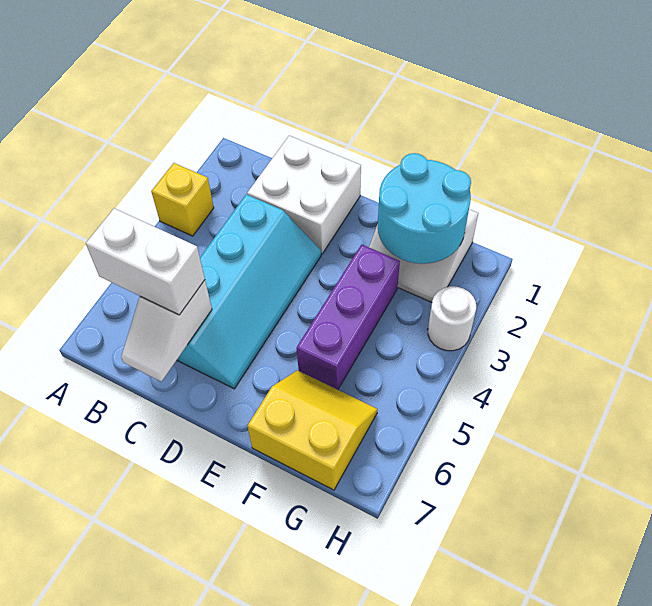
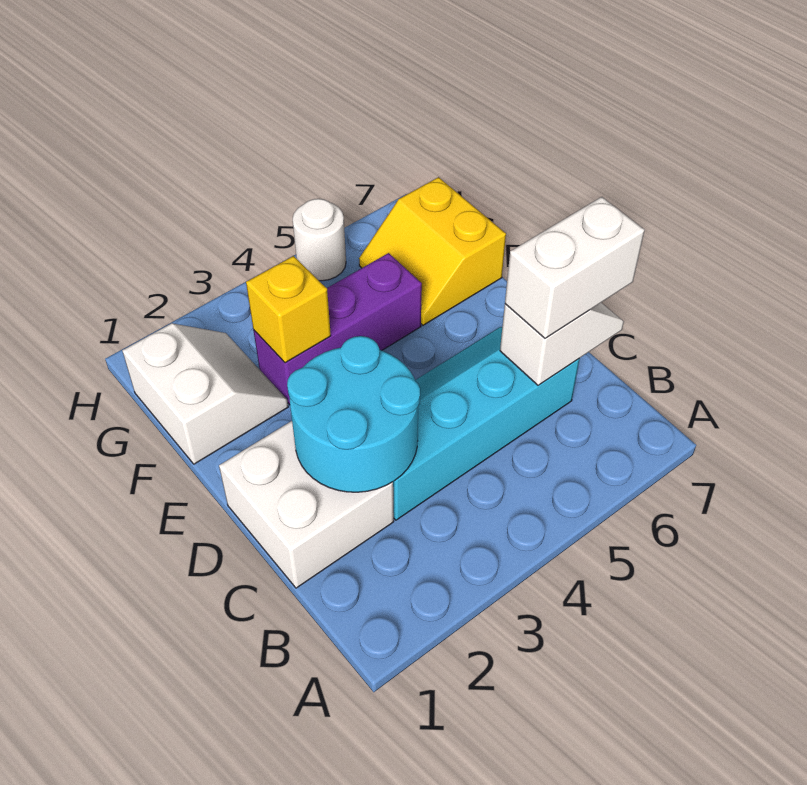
yellow brick A3 level 1 -> yellow brick F3 level 2
white brick B6:C6 level 3 -> white brick C6:C7 level 3
cyan round brick F1:G2 level 2 -> cyan round brick C2:D3 level 2
white round brick H3 level 1 -> white round brick H5 level 1

